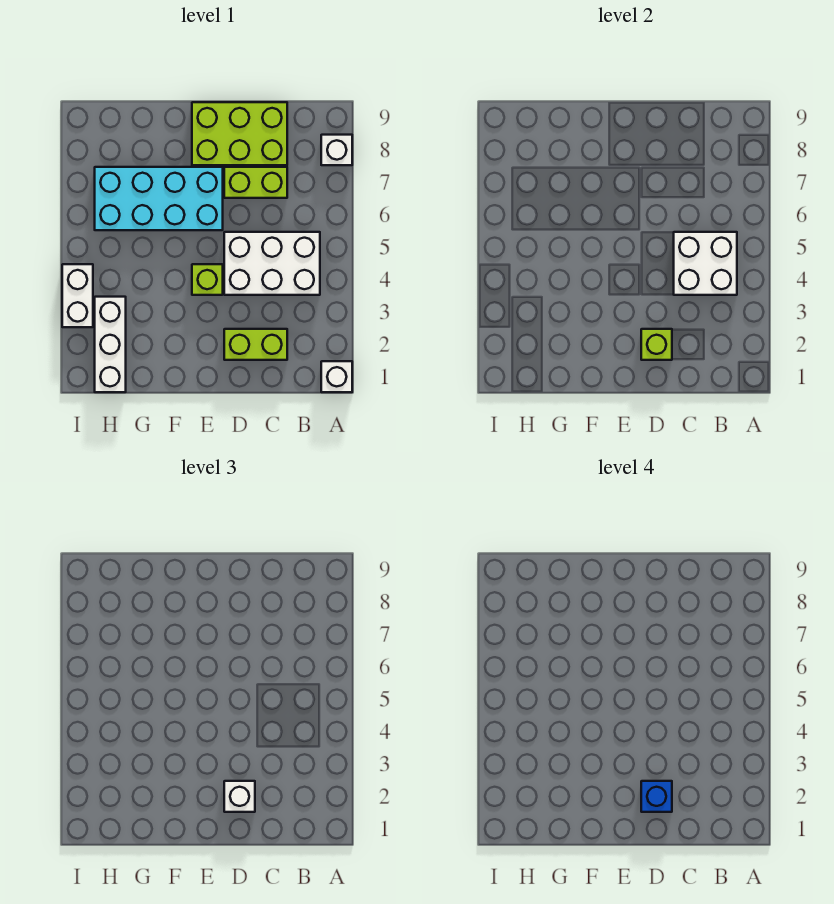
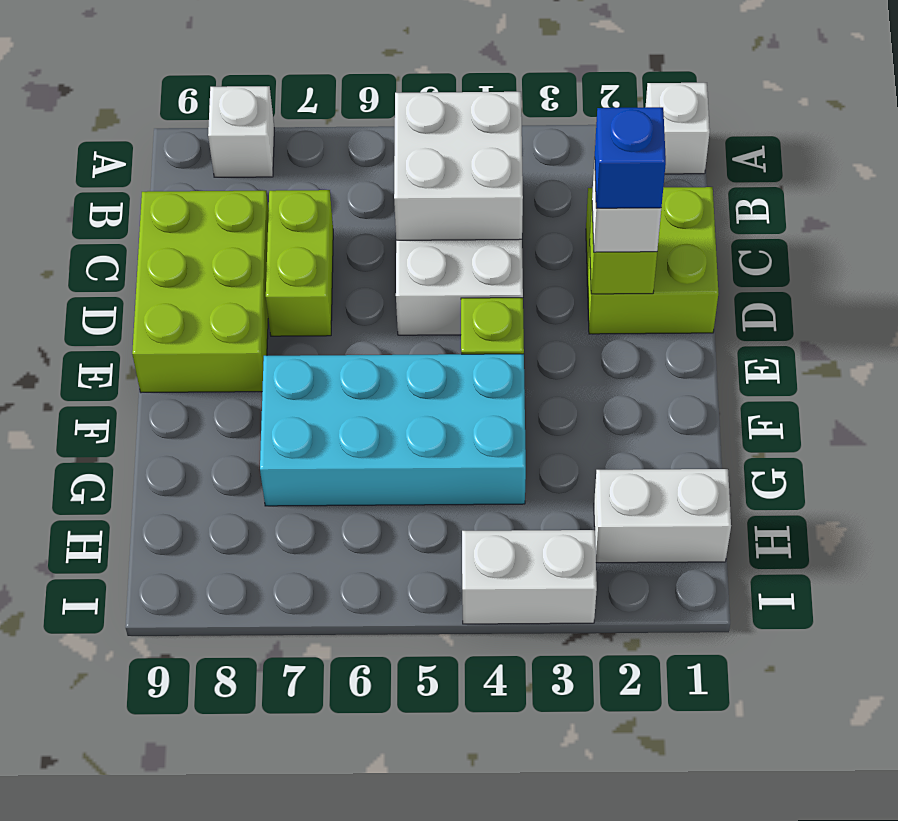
lime brick C2:D2 level 1 -> lime brick C1:D2 level 1
cyan brick E6:H7 level 1 -> cyan brick F4:G7 level 1
white brick H1:H3 level 1 -> white brick H1:H2 level 1

